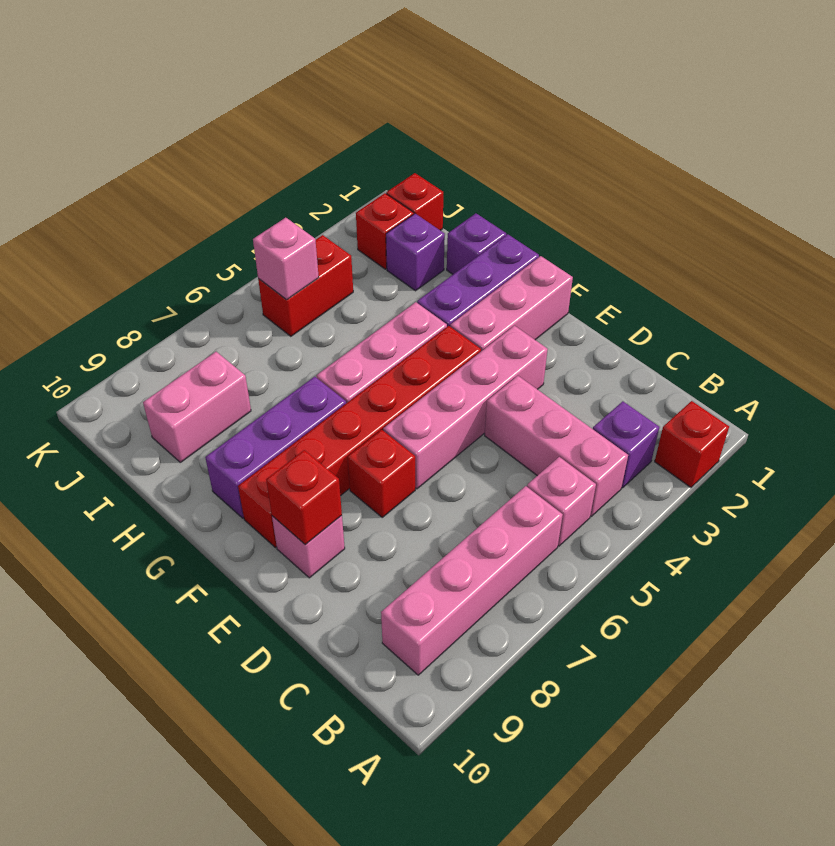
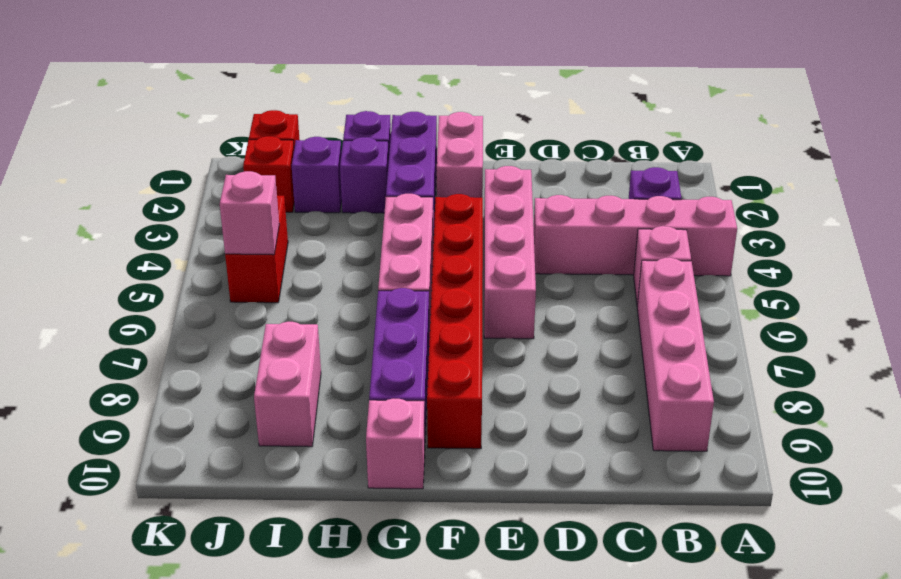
red brick A2 level 1 -> none
pink brick B4:D4 level 1 -> pink brick A4:D4 level 1
red brick E7 level 1 -> none
pink brick E9 level 1 -> pink brick G10 level 1
red brick E9 level 2 -> none
pink brick F1:F3 level 1 -> pink brick F1:F2 level 1
none -> purple brick H2 level 1

